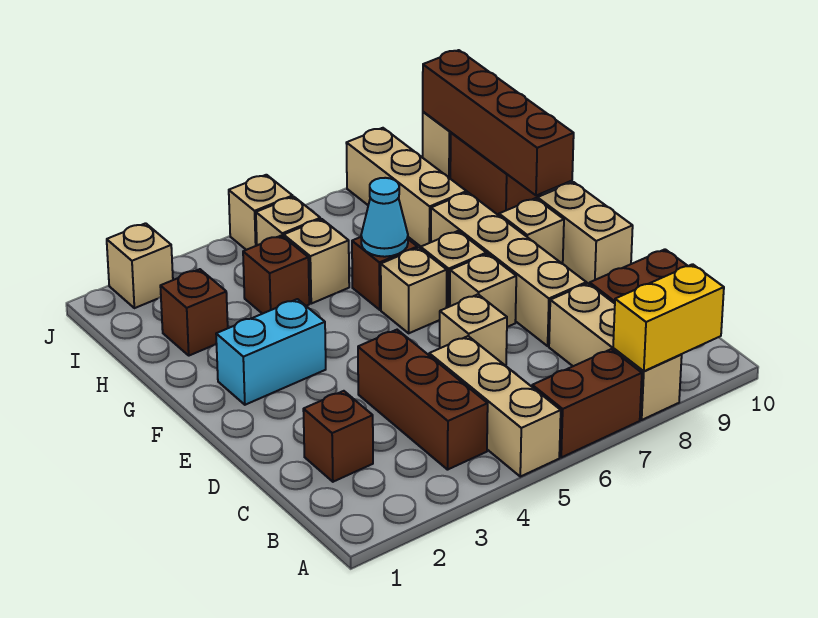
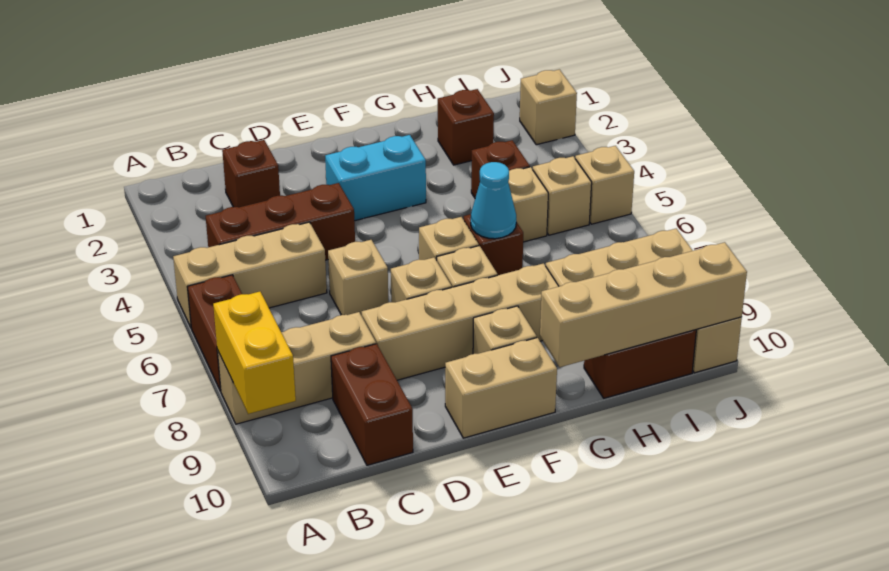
cyan brick F2:F3 level 1 -> cyan brick E3:F3 level 1
brown brick G10:J10 level 2 -> tan brick G10:J10 level 2

